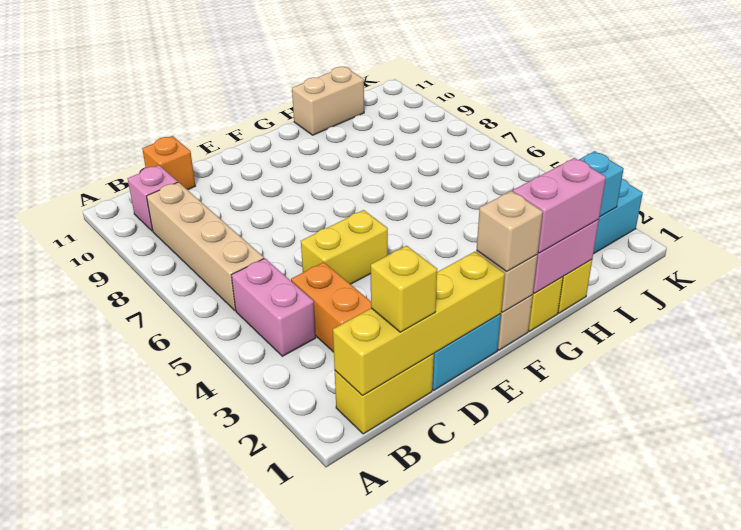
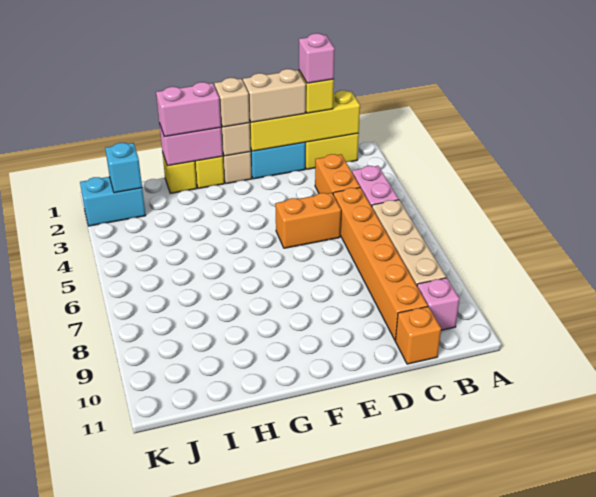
none -> pink brick C1 level 4
none -> orange brick C5:C10 level 1
yellow brick D5:E5 level 1 -> orange brick D5:E5 level 1
tan brick H11:I11 level 1 -> tan brick D1:E1 level 3

